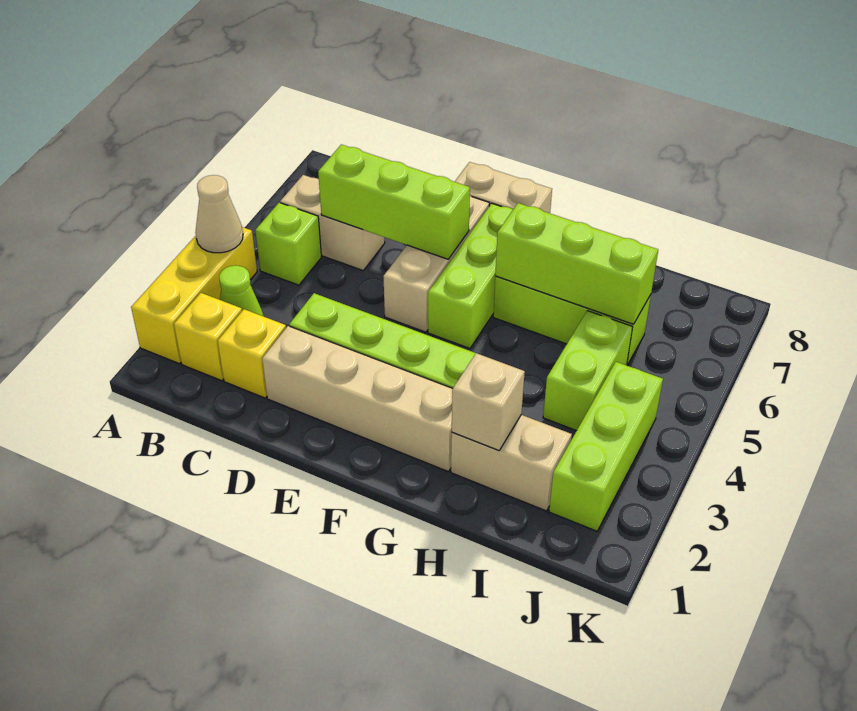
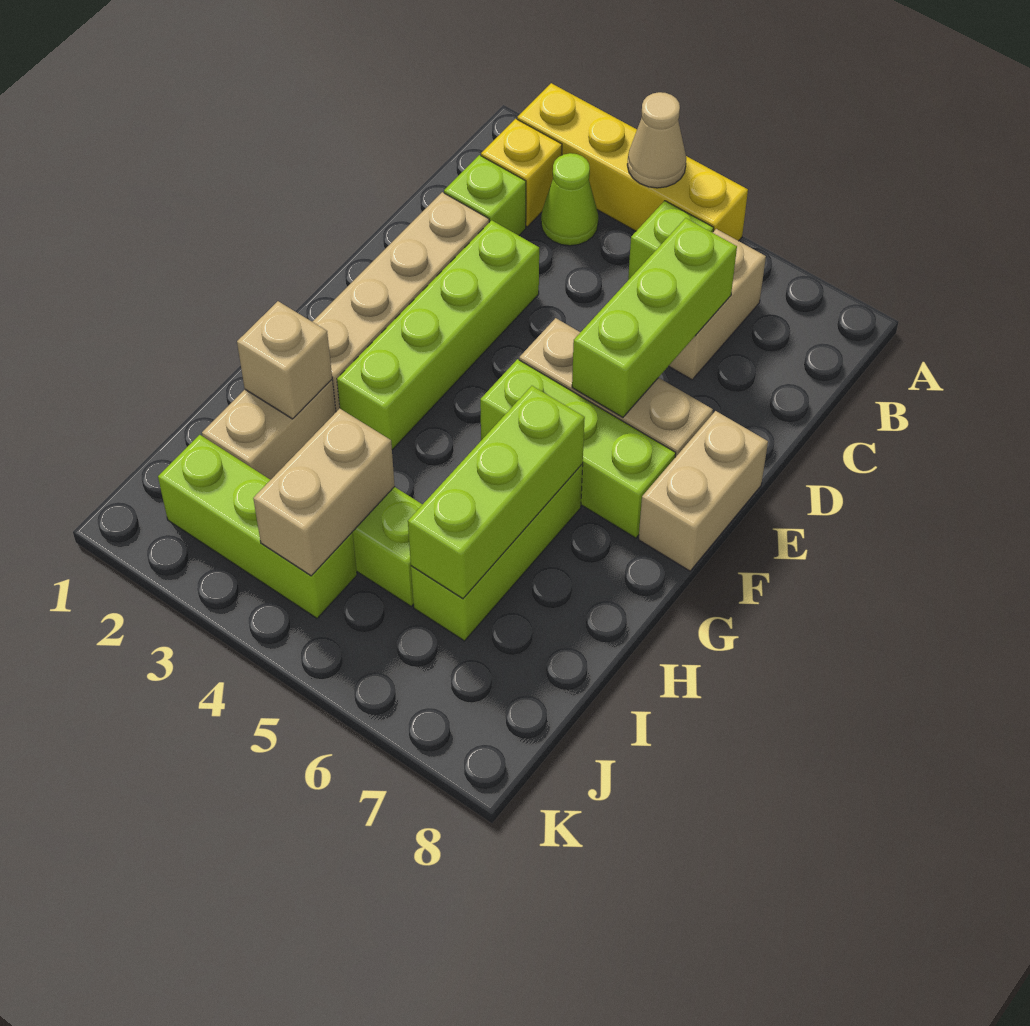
yellow brick A2:A4 level 1 -> yellow brick A2:A5 level 1
yellow brick C2 level 1 -> lime brick C2 level 1
none -> tan brick I4:J4 level 2

